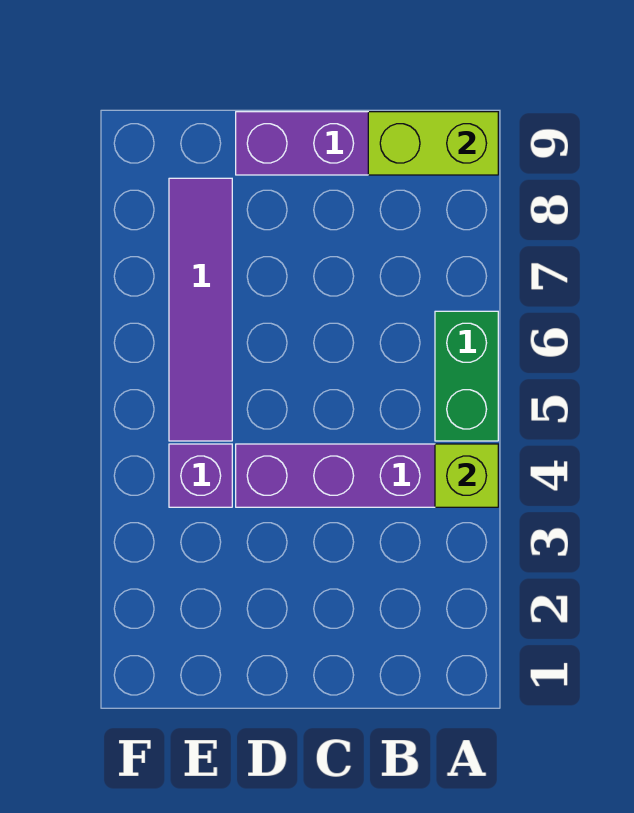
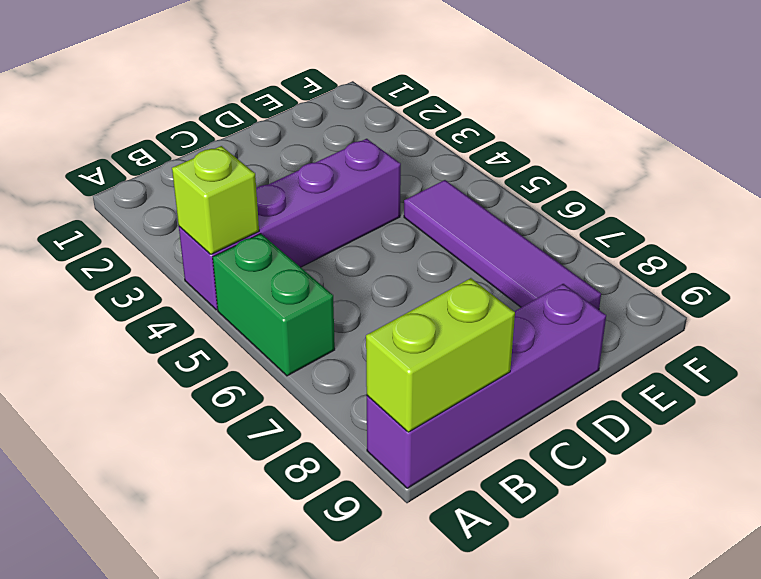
purple brick E4 level 1 -> none

